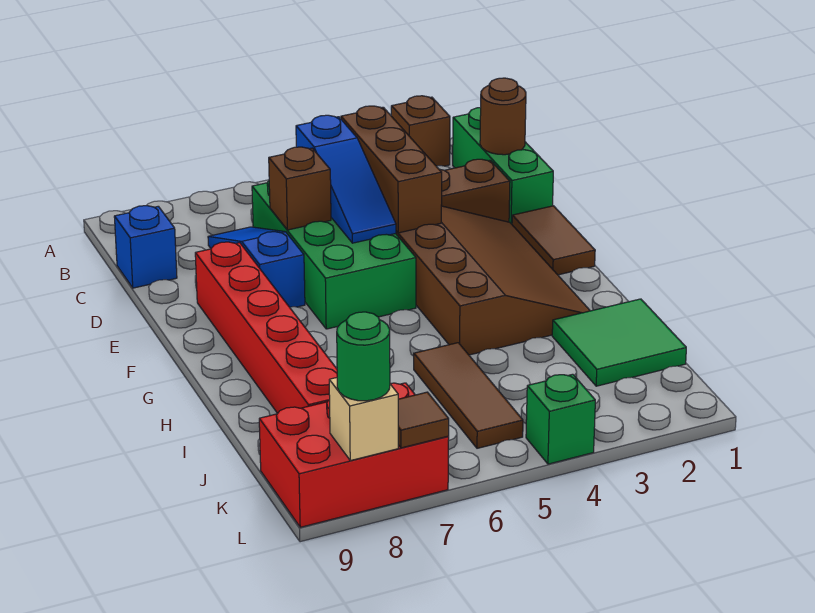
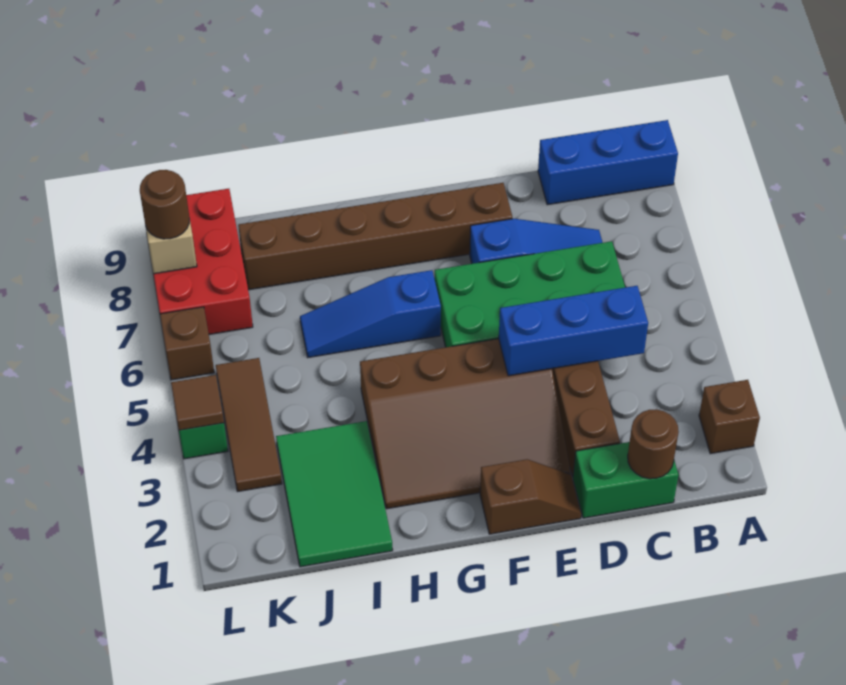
green brick B1:D1 level 1 -> green brick C1:D1 level 1
brown brick C4:E4 level 2 -> blue brick C4:E4 level 2
blue slope C5:E5 level 2 top C -> blue slope G6:I6 level 1 top G
blue brick C9 level 1 -> blue brick A9:C9 level 1
brown brick D6 level 2 -> brown brick L6 level 1
brown tile E1:F1 level 1 -> brown slope E1:F1 level 1 top F
red brick E8:J8 level 1 -> brown brick E8:J8 level 1
green tile I1:J2 level 1 -> green tile I1:J3 level 1
brown tile I5:K5 level 1 -> brown tile K3:K5 level 1
brown tile L7 level 2 -> brown tile L4 level 2
green round brick L8 level 3 -> brown round brick L8 level 3

